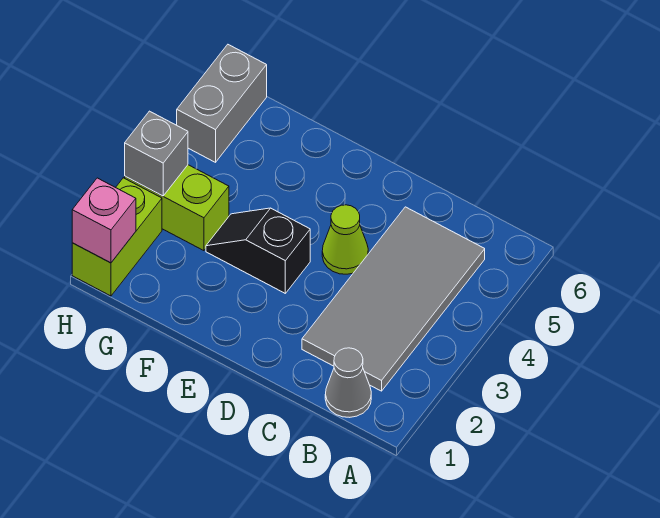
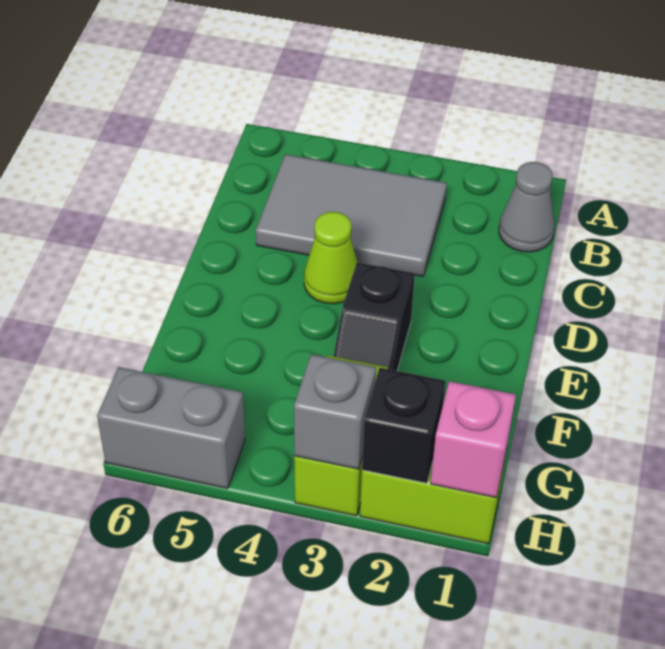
grey tile B2:C5 level 1 -> grey tile B3:C5 level 1
none -> black brick H2 level 2

